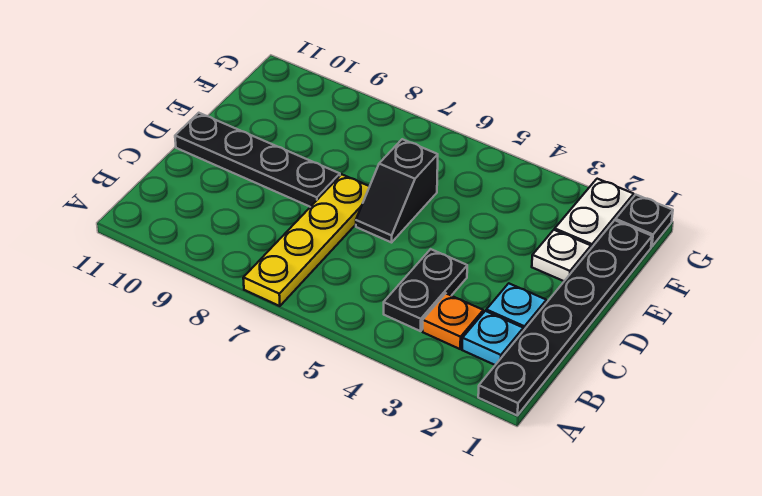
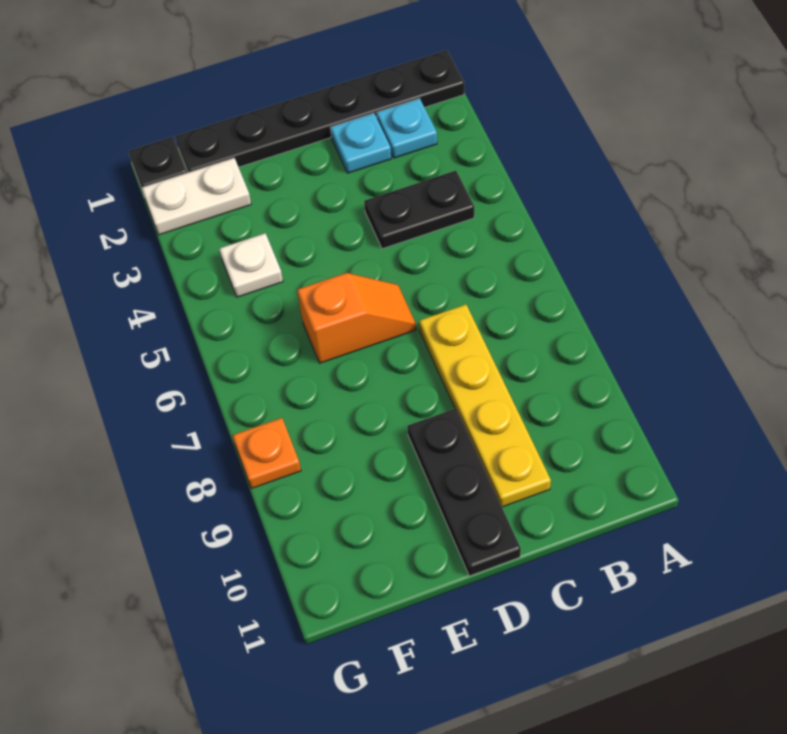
yellow plate A7:D7 level 1 -> yellow plate C7:C10 level 1
orange plate B3 level 1 -> orange plate G8 level 1
black slope D6:E6 level 1 top E -> orange slope D6:E6 level 1 top E
black plate D8:D11 level 1 -> black plate D9:D11 level 1
white plate E2 level 1 -> white plate F4 level 1

